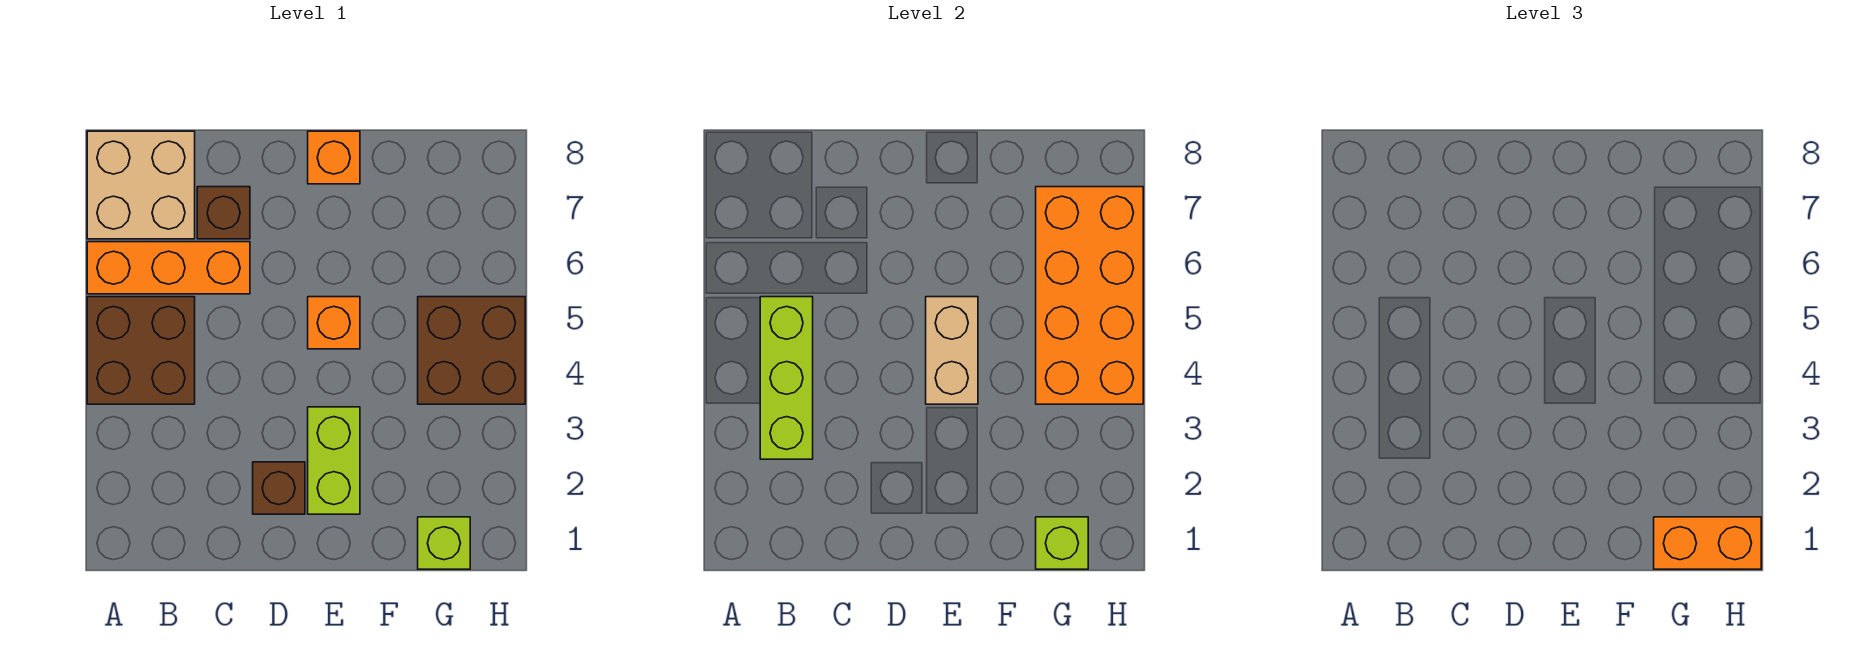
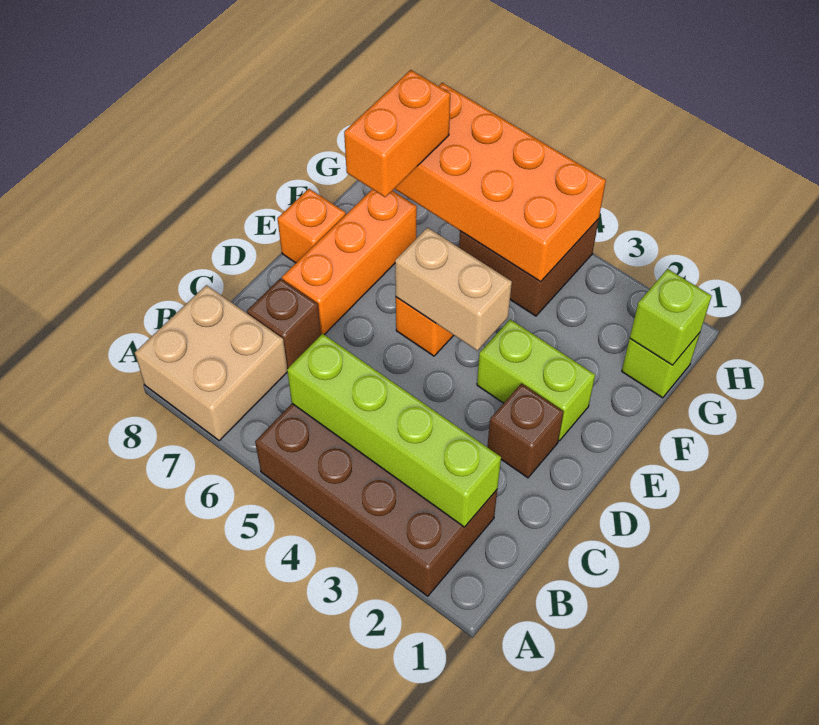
brown brick A4:B5 level 1 -> brown brick A2:B5 level 1
orange brick A6:C6 level 1 -> orange brick D7:F7 level 1
lime brick B3:B5 level 2 -> lime brick B2:B5 level 2
orange brick G1:H1 level 3 -> orange brick F7:G7 level 3

